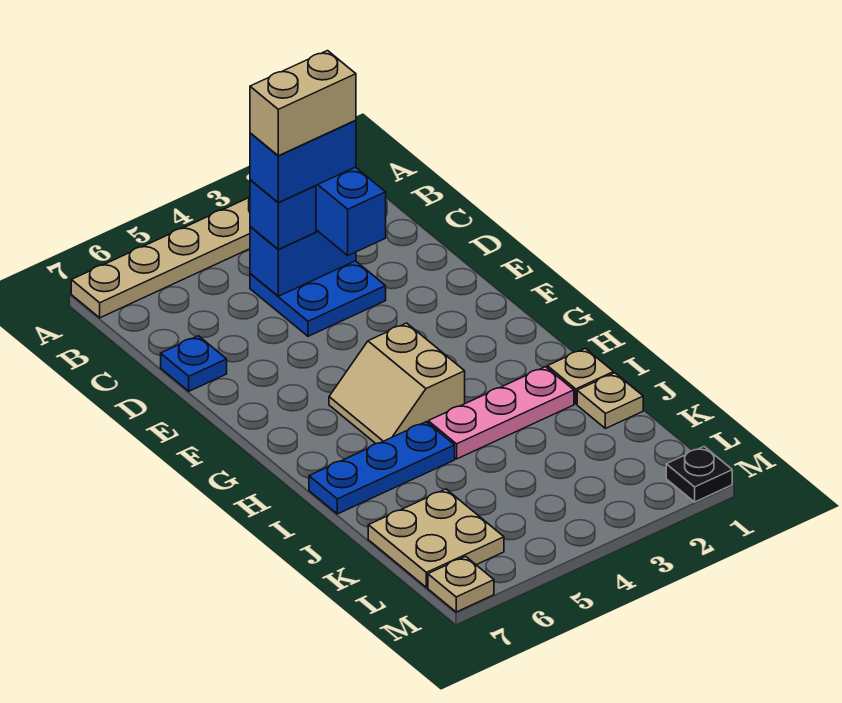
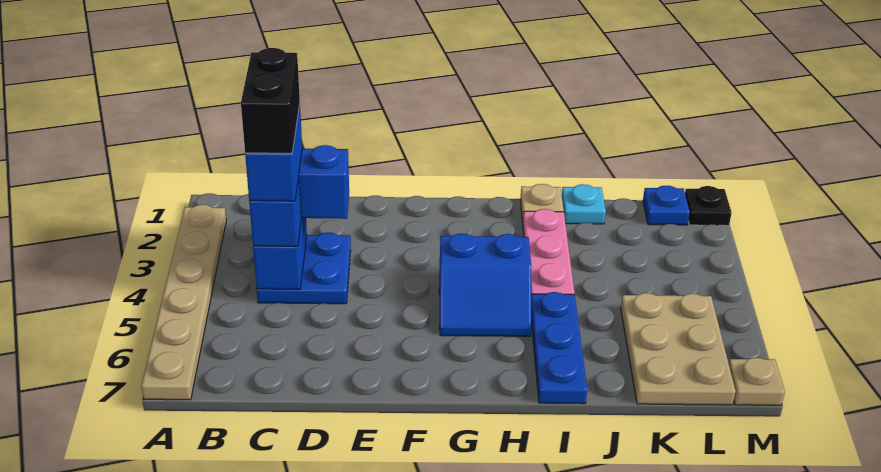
tan brick C3:C4 level 5 -> black brick C3:C4 level 5
blue plate D7 level 1 -> blue plate L1 level 1
tan slope G4:H5 level 1 top 4 -> blue slope G4:H5 level 1 top 4
tan plate J1 level 1 -> cyan plate J1 level 1
tan plate K6:L7 level 1 -> tan plate K5:L7 level 1

